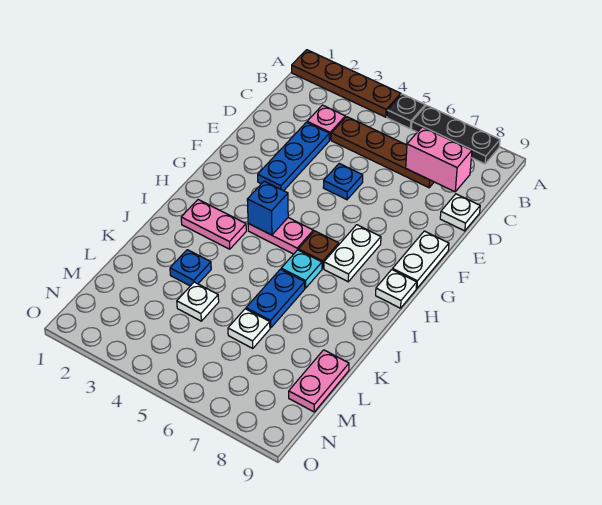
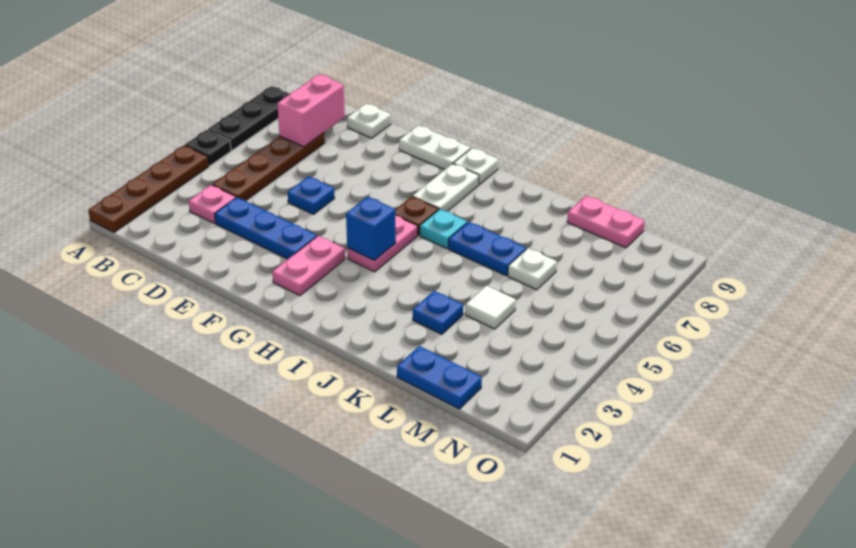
white plate G7:H7 level 1 -> white plate H7:H8 level 1
pink plate I2:I3 level 1 -> pink plate G2:G3 level 1
none -> blue plate L1:M1 level 1
white plate L4 level 1 -> white tile L4 level 1

